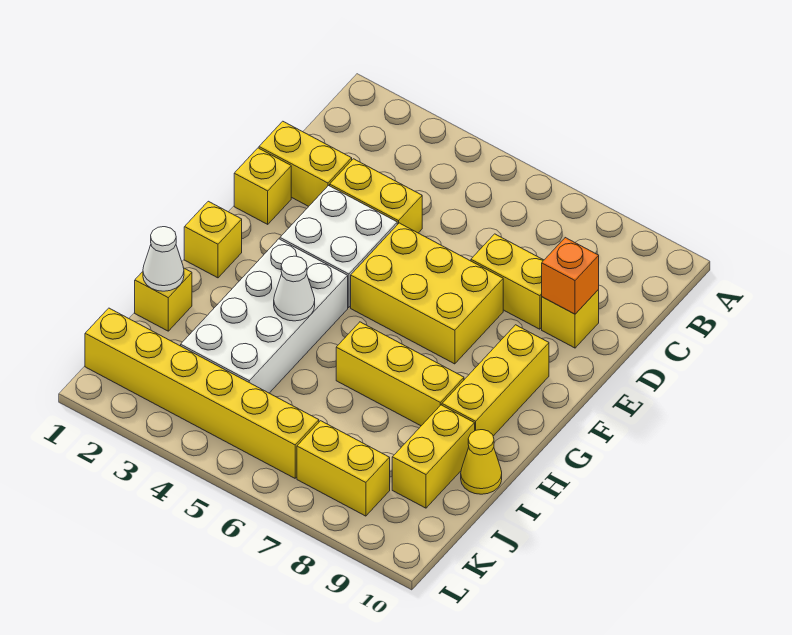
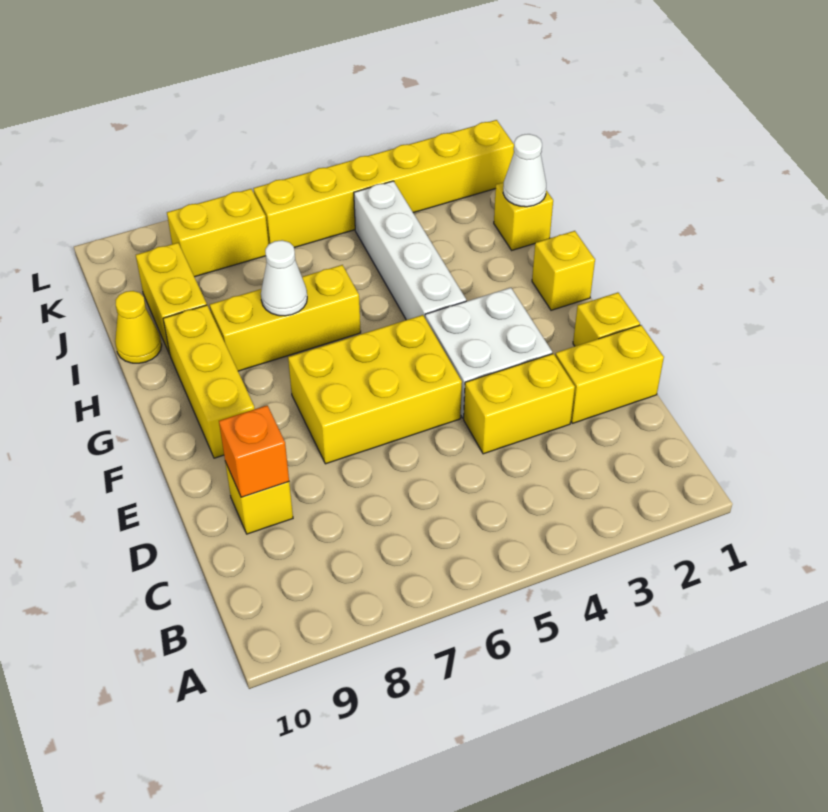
yellow brick D7:D8 level 1 -> none
white brick G3:J4 level 1 -> white brick G4:J4 level 1
white cone H4 level 2 -> white cone H7 level 2

